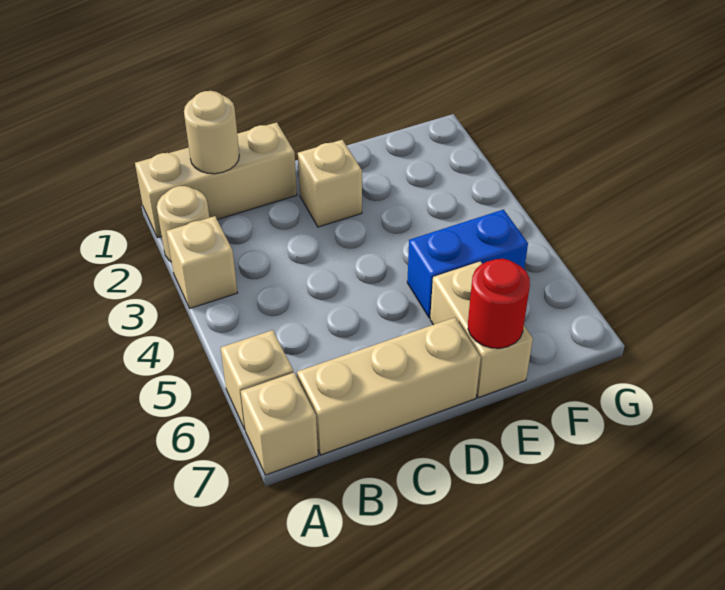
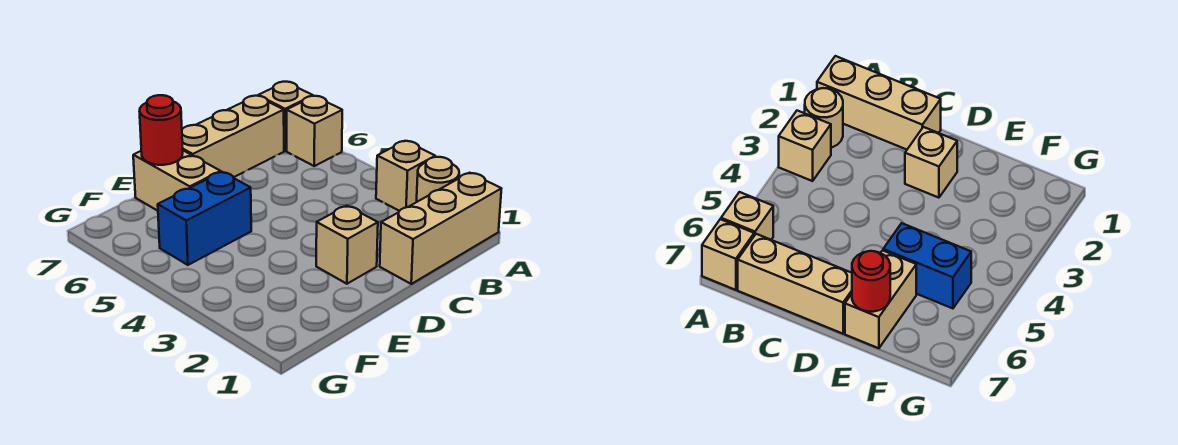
tan round brick B1 level 2 -> none

